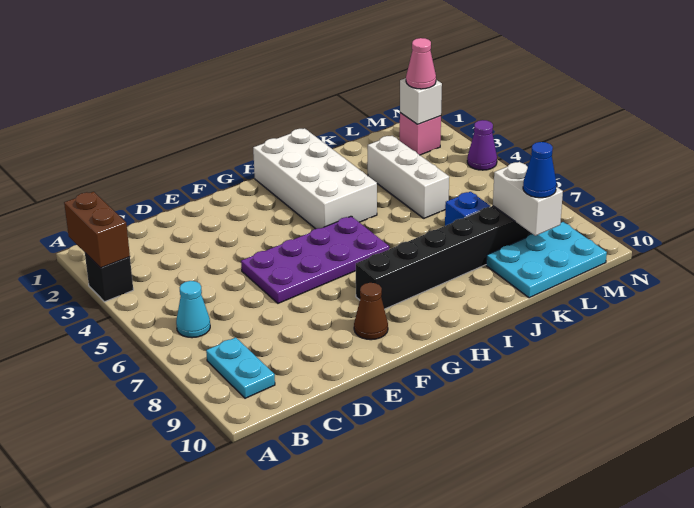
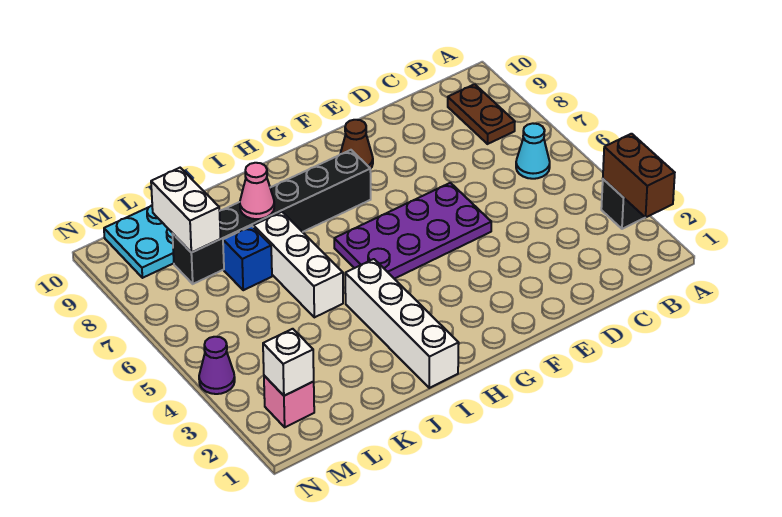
cyan plate B8:B9 level 1 -> brown plate B8:B9 level 1
white brick H1:I4 level 1 -> white brick I1:I4 level 1
white brick K3:K5 level 1 -> white brick J5:J7 level 1
blue cone L9 level 3 -> none
pink cone M2 level 3 -> pink cone J8 level 2

